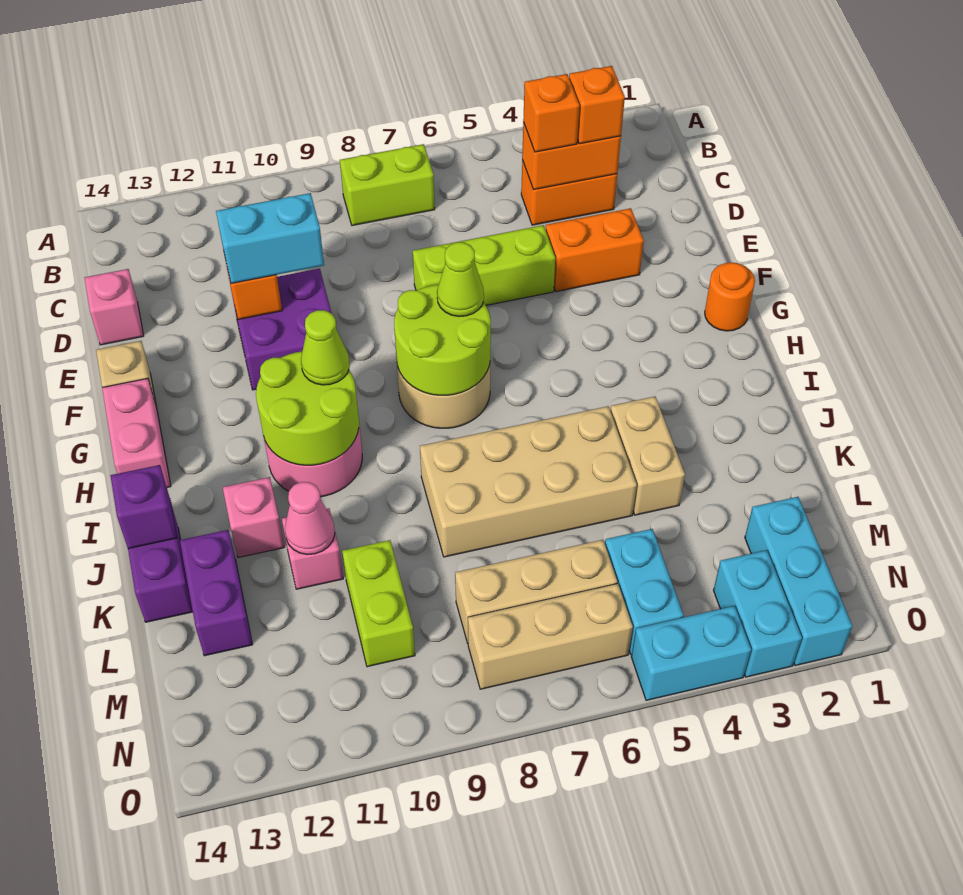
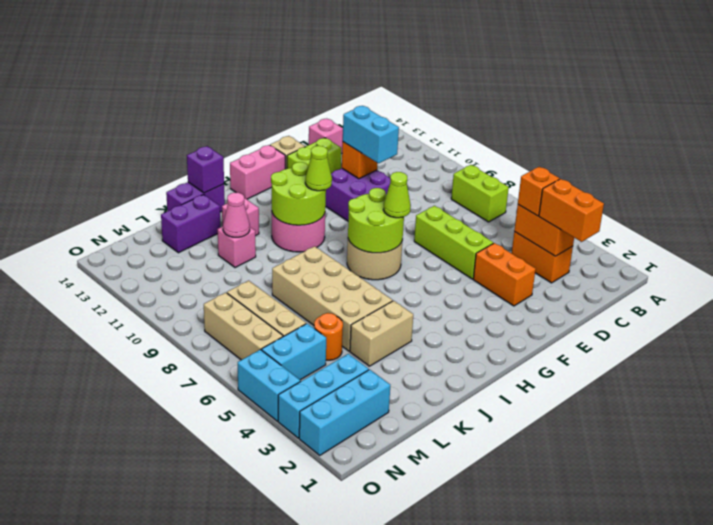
orange brick C3 level 3 -> orange brick C2:C3 level 3
orange round brick G1 level 1 -> orange round brick L5 level 1
lime brick L10:M10 level 1 -> lime brick E13:F13 level 1
cyan brick N3:O3 level 1 -> cyan brick M3:O3 level 1

